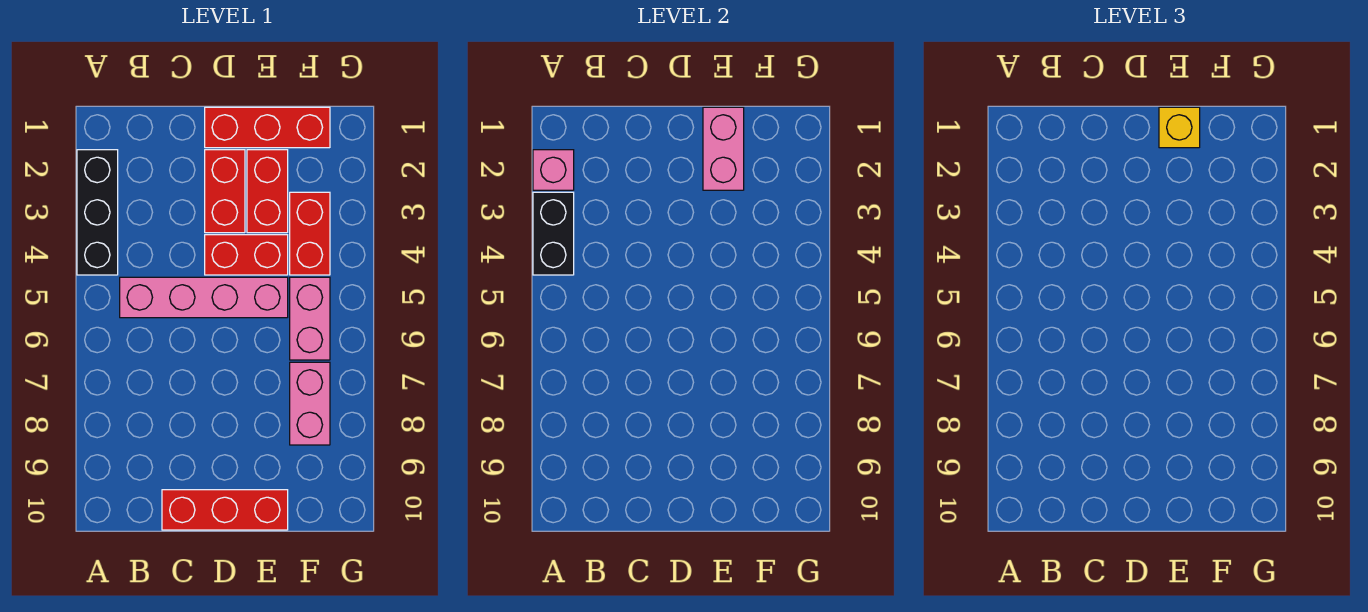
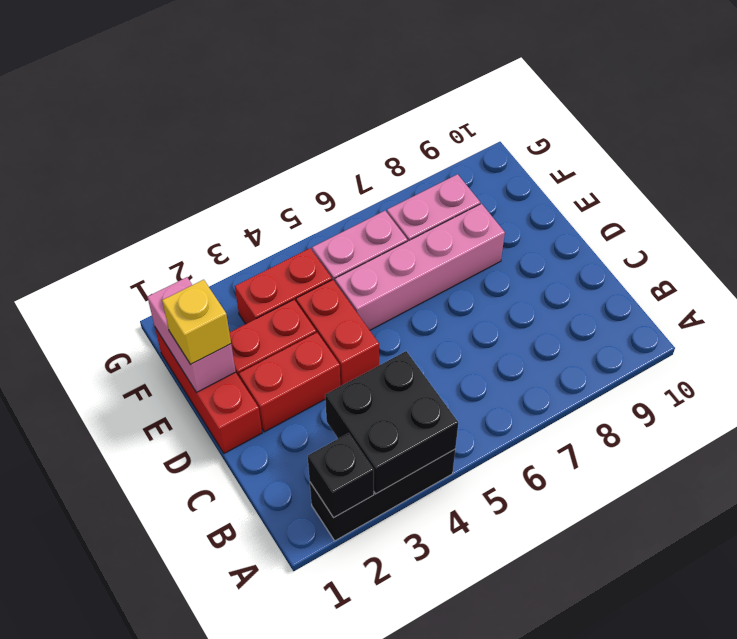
pink brick A2 level 2 -> black brick A2 level 2
black brick A3:A4 level 2 -> black brick A3:B4 level 2
pink brick B5:E5 level 1 -> pink brick E5:E8 level 1
red brick C10:E10 level 1 -> none
pink brick E1:E2 level 2 -> pink brick E1:F1 level 2

